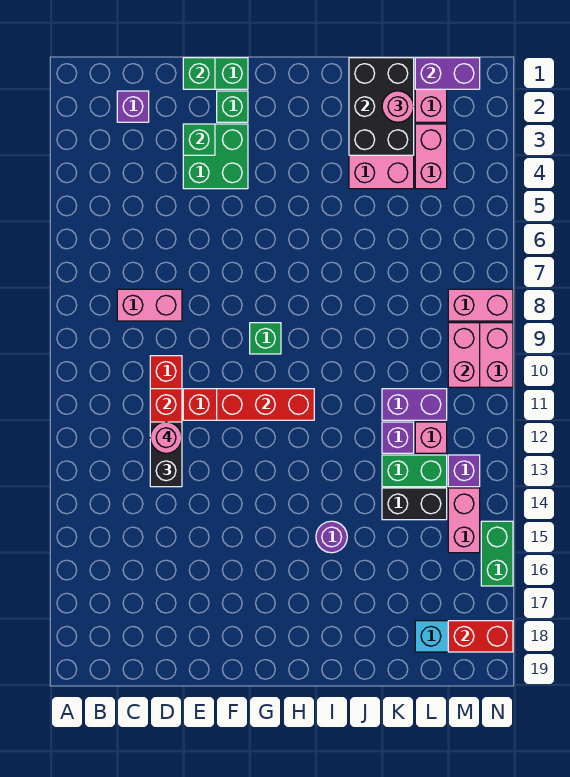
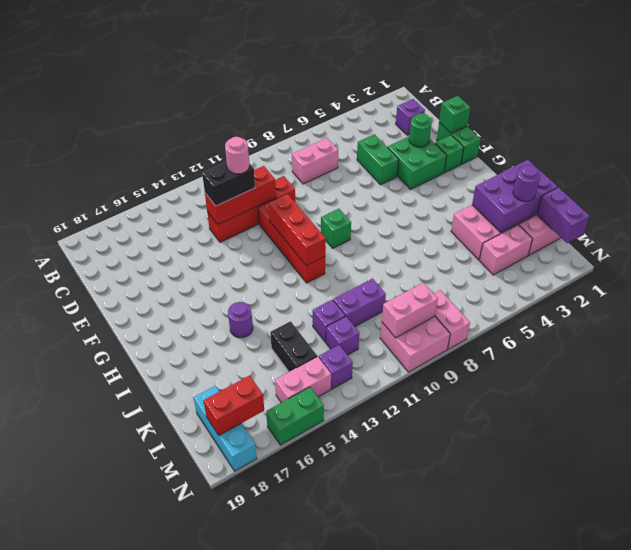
pink brick C8:D8 level 1 -> pink brick C7:C8 level 1
green brick E3 level 2 -> green round brick E3 level 2
black brick J1:K3 level 2 -> purple brick J1:K3 level 2
pink round brick K2 level 3 -> purple round brick K2 level 3
purple brick K11:L11 level 1 -> purple brick K10:K11 level 1
green brick K13:L13 level 1 -> green brick D5:E5 level 1
pink brick L12 level 1 -> purple brick L12 level 1
red brick M18:N18 level 2 -> red brick M17:M18 level 2

